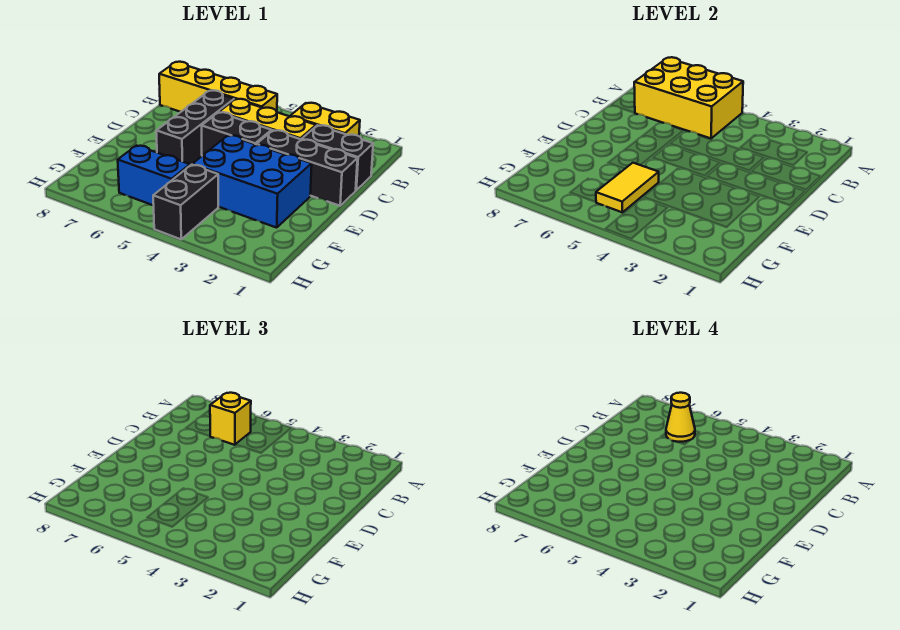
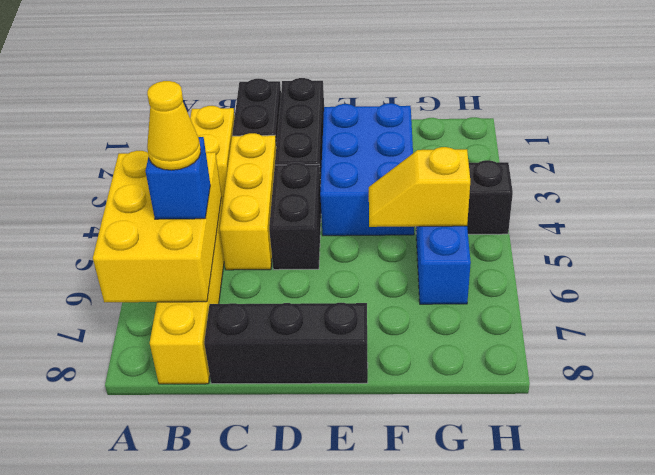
yellow brick B6 level 3 -> blue brick B6 level 3
black brick C6:E6 level 1 -> black brick C8:E8 level 1
yellow tile F5:G5 level 2 -> yellow slope F5:G5 level 2 top G

